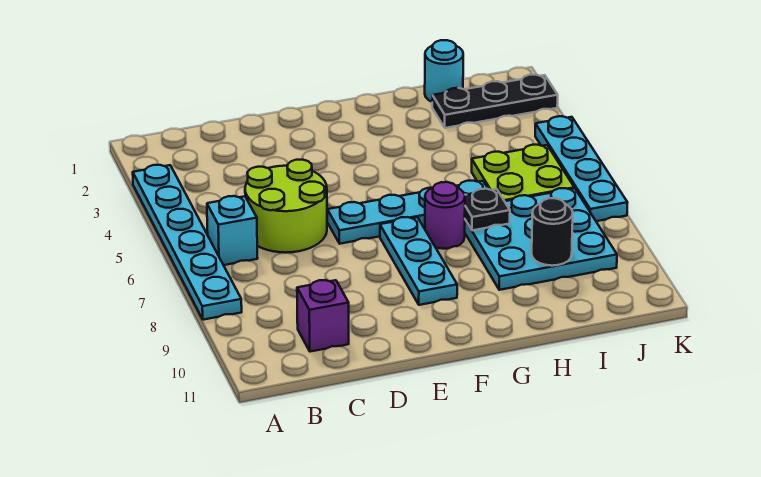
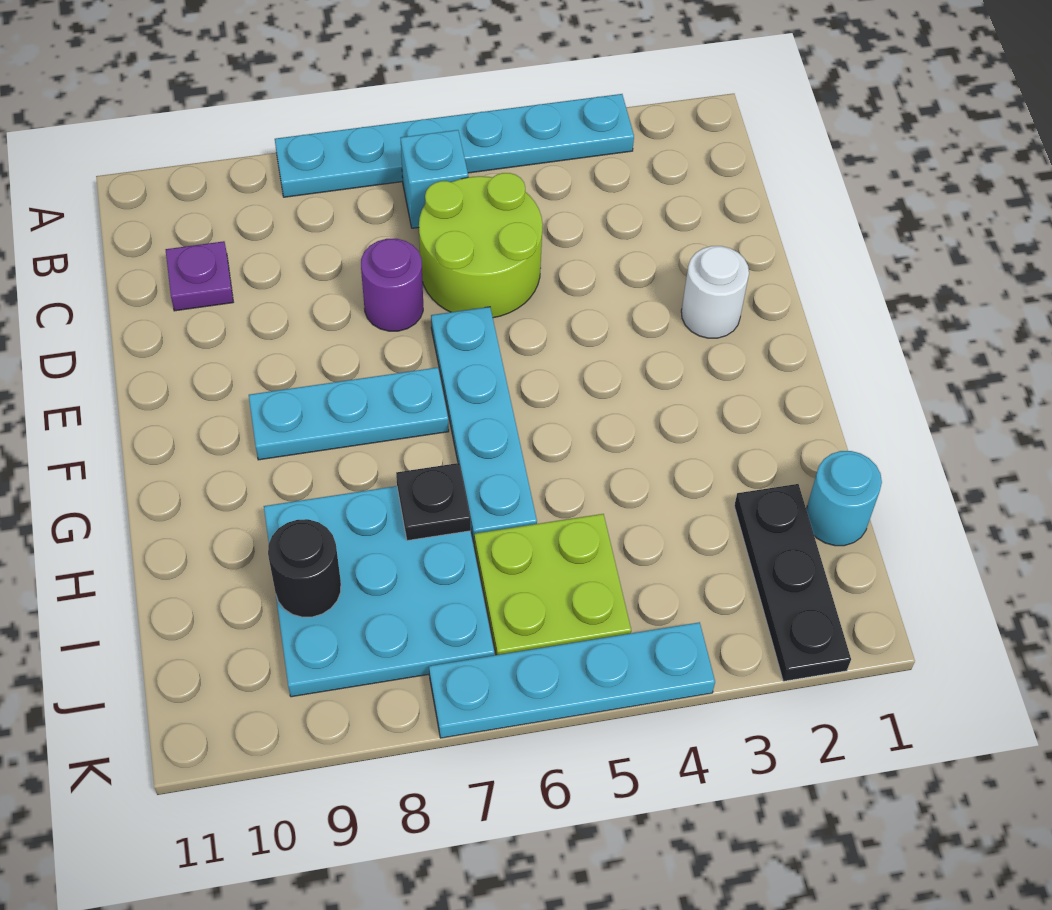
purple brick C10 level 1 -> purple plate C10 level 1
none -> white round brick E2 level 1
purple round brick G7 level 1 -> purple round brick D7 level 1

